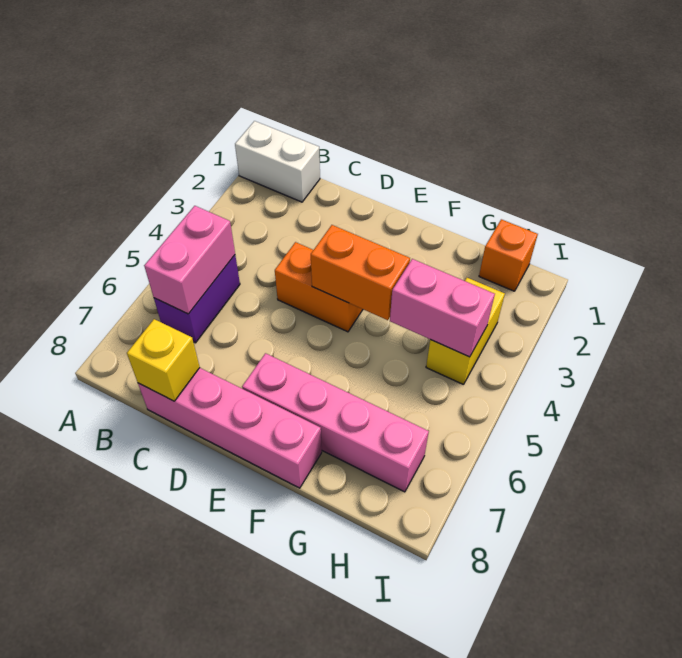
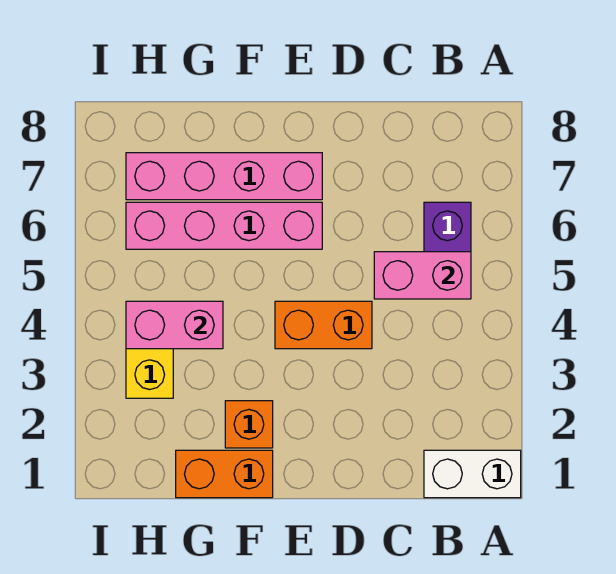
pink brick B5:B6 level 2 -> pink brick B5:C5 level 2
pink brick C8:F8 level 1 -> pink brick E6:H6 level 1
yellow brick C8 level 2 -> none
orange brick E4:F4 level 2 -> orange brick F1:G1 level 1
orange brick H1 level 1 -> orange brick F2 level 1

